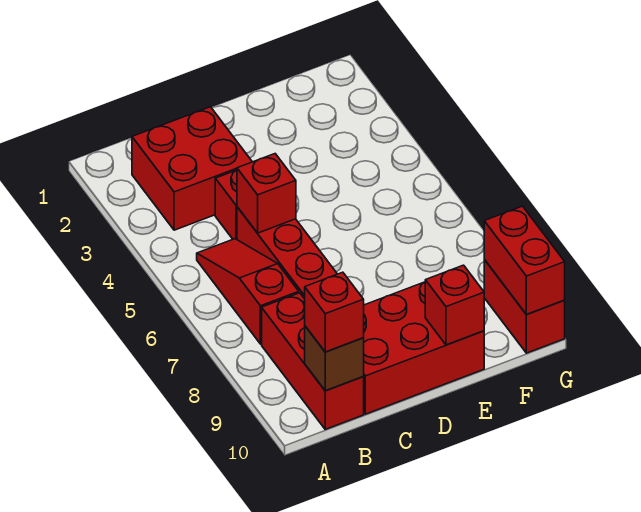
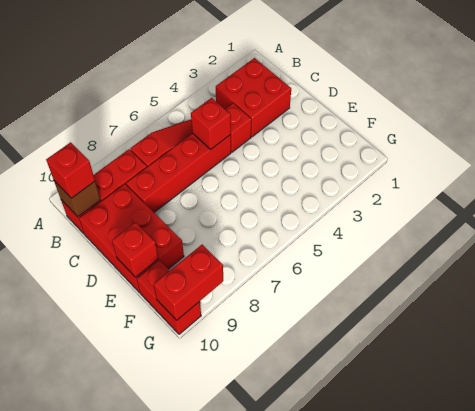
red brick G9:G10 level 1 -> red brick F10:G10 level 1

